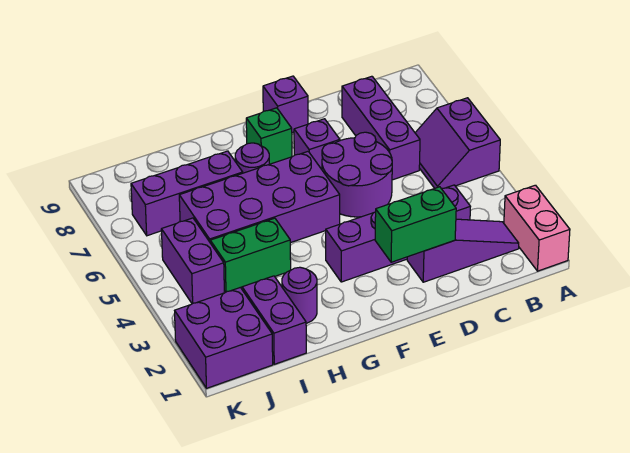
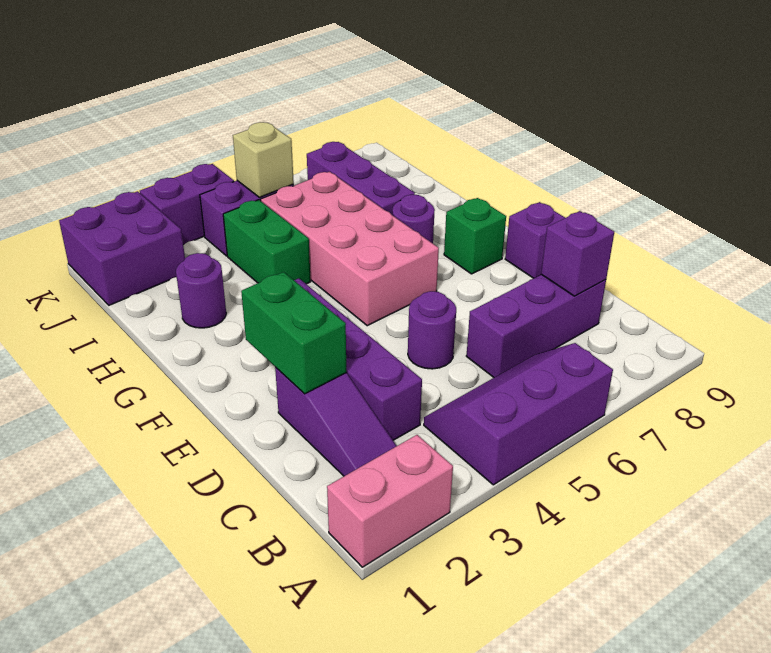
purple slope A5:B6 level 1 top A -> purple slope A4:B6 level 1 top A
purple round brick D5:E6 level 1 -> purple round brick D5 level 1
purple brick E7 level 1 -> purple brick C8 level 2
purple brick F5:I6 level 1 -> pink brick F5:I6 level 1
purple brick I1:I2 level 1 -> purple brick K3:K4 level 1
none -> tan brick J5 level 2

